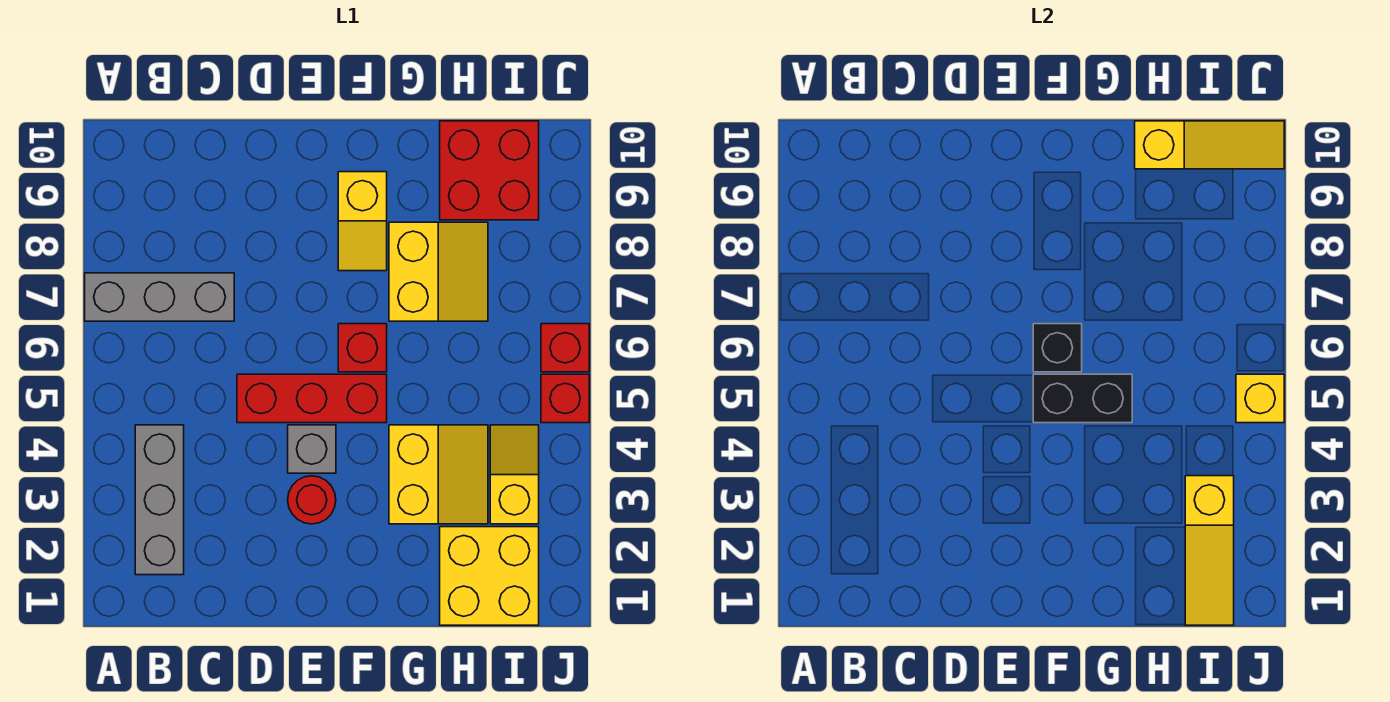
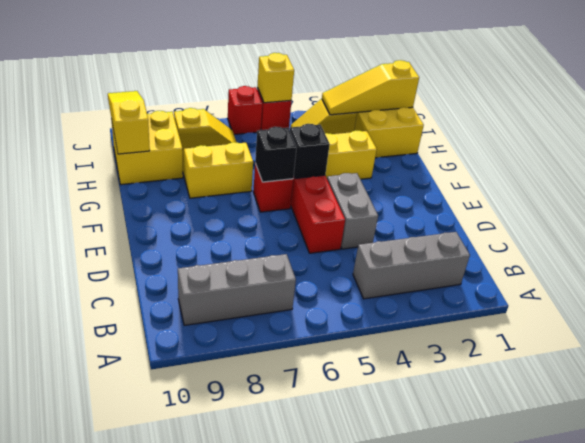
grey brick A7:C7 level 1 -> grey brick B7:B9 level 1
red round brick E3 level 1 -> none
grey brick E4 level 1 -> grey brick D4:E4 level 1
black brick F5:G5 level 2 -> black brick F5 level 2
yellow slope F8:F9 level 1 top 9 -> yellow slope I7:I8 level 1 top 8
red brick H9:I10 level 1 -> yellow brick H9:I10 level 1
yellow slope I1:I3 level 2 top 3 -> yellow slope I1:I3 level 2 top 1

